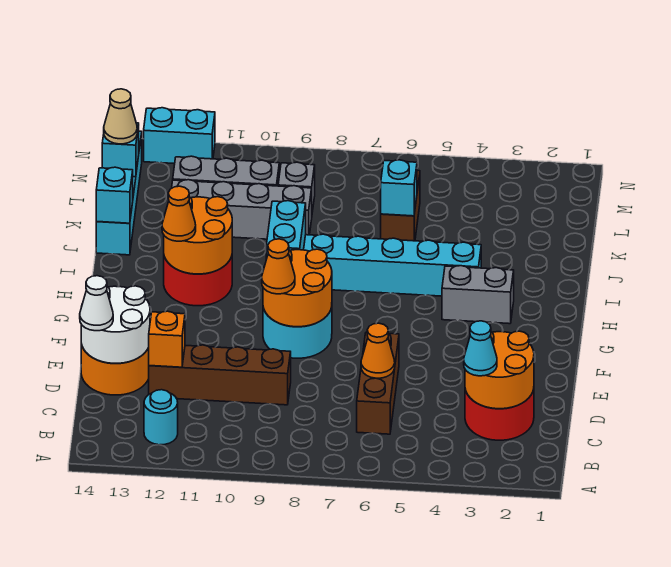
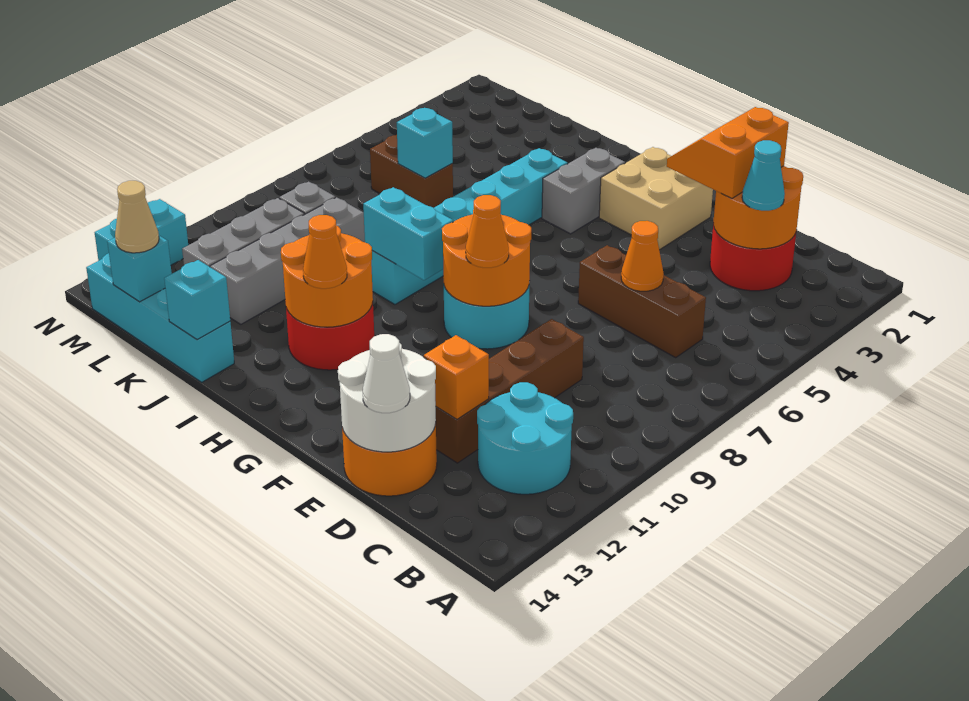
cyan round brick B12 level 1 -> cyan round brick B11:C12 level 1
none -> orange slope D2:E3 level 3 top D
none -> tan brick F2:G3 level 1

